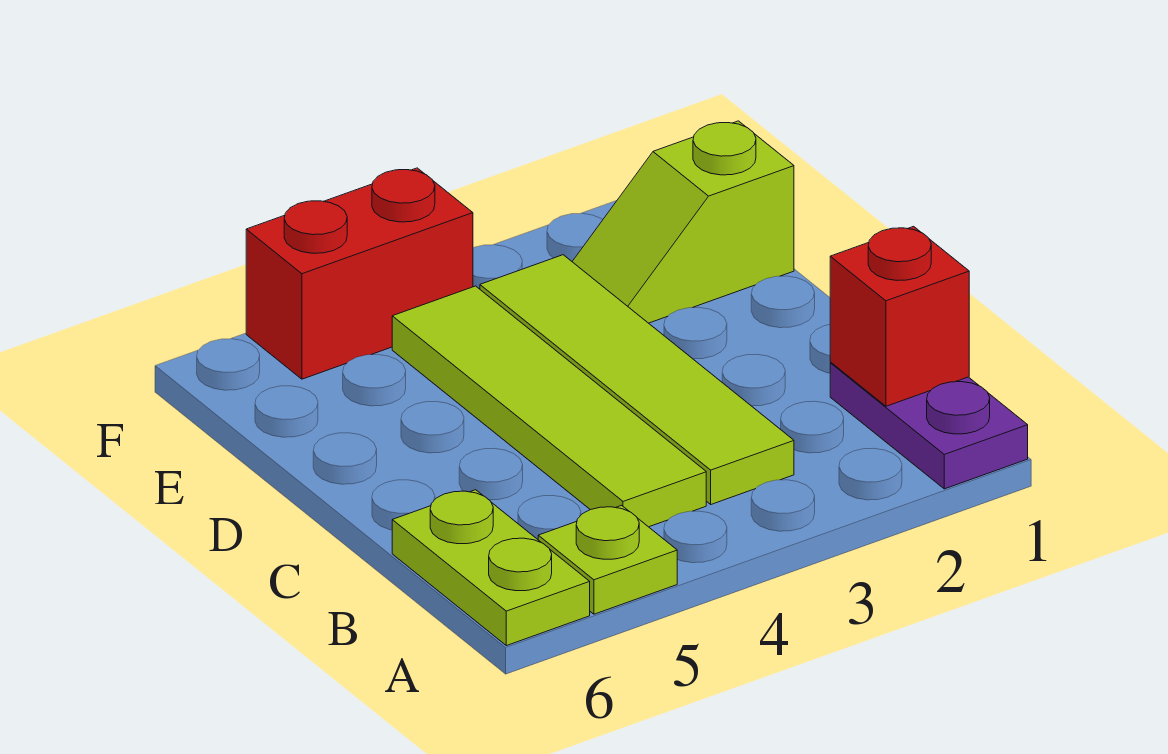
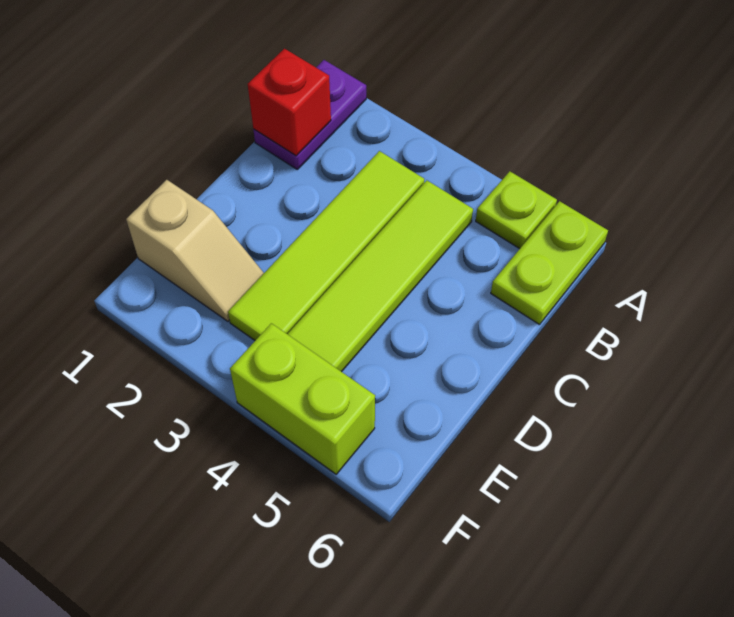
lime slope E1:E2 level 1 top 1 -> tan slope E1:E2 level 1 top 1
red brick F4:F5 level 1 -> lime brick F4:F5 level 1

